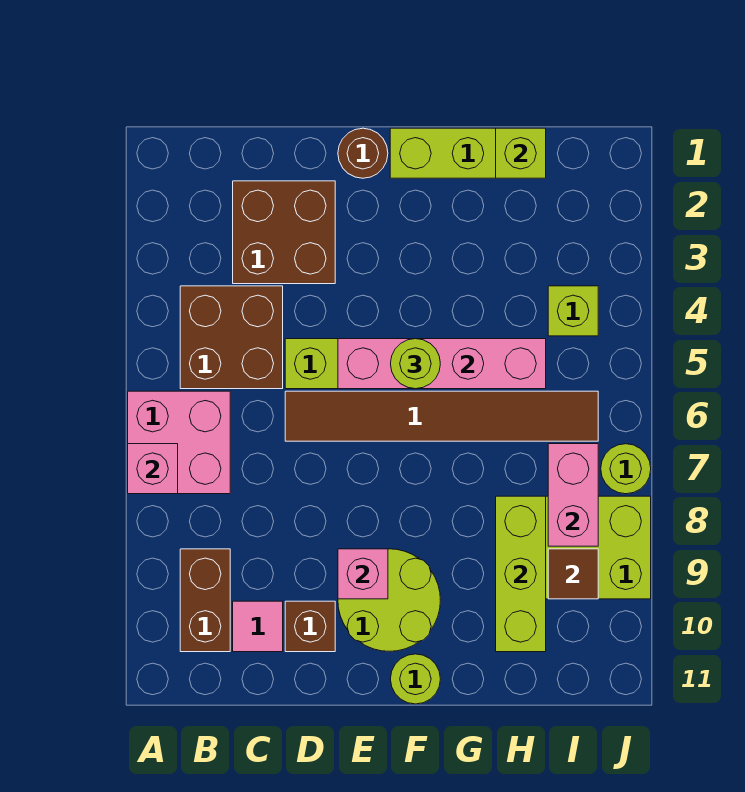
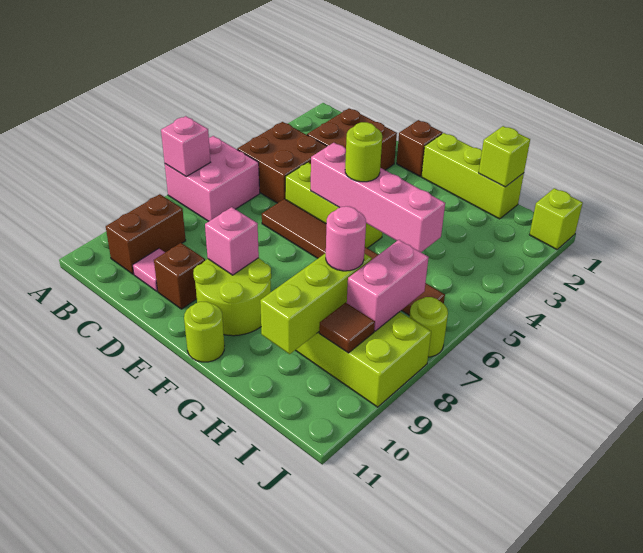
brown round brick E1 level 1 -> brown brick E1 level 1
none -> pink round brick H8 level 3
lime brick I4 level 1 -> lime brick J1 level 1

